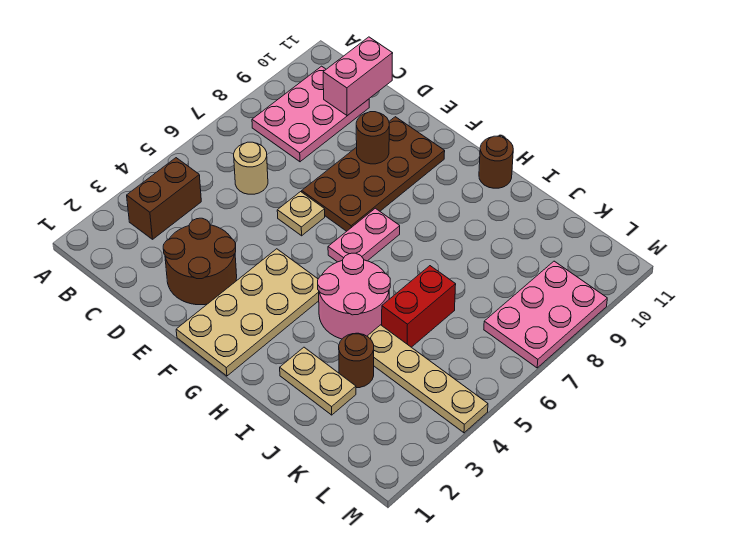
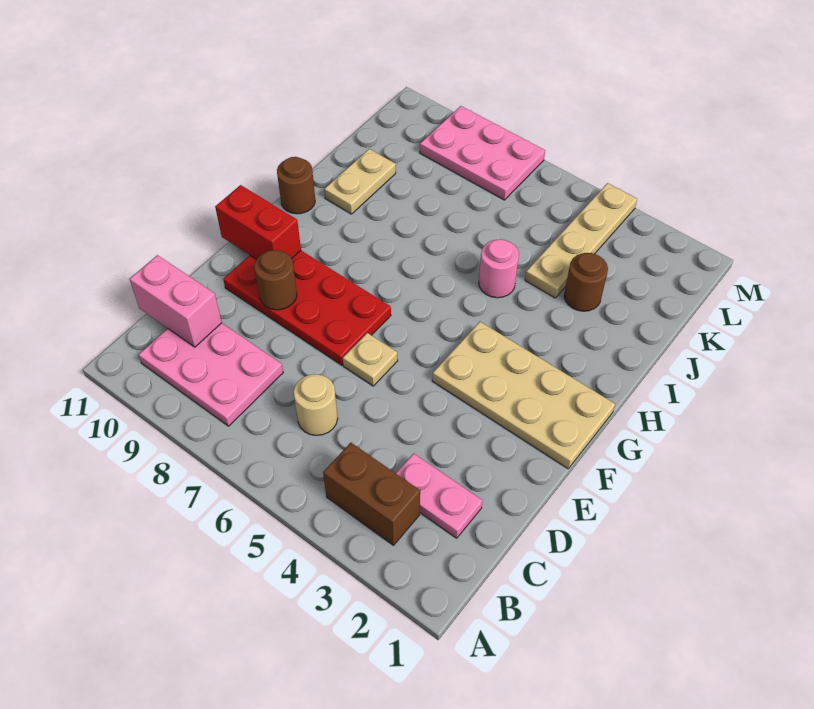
brown round brick D2:E3 level 1 -> none
brown plate E7:F10 level 1 -> red plate E7:F10 level 1
pink plate G6:G7 level 1 -> pink plate C2:C3 level 1
pink round brick H4:I5 level 1 -> pink round brick I5 level 1
tan plate I2:J2 level 1 -> tan plate I10:J10 level 1
red brick J5:J6 level 1 -> red brick F10:F11 level 2

